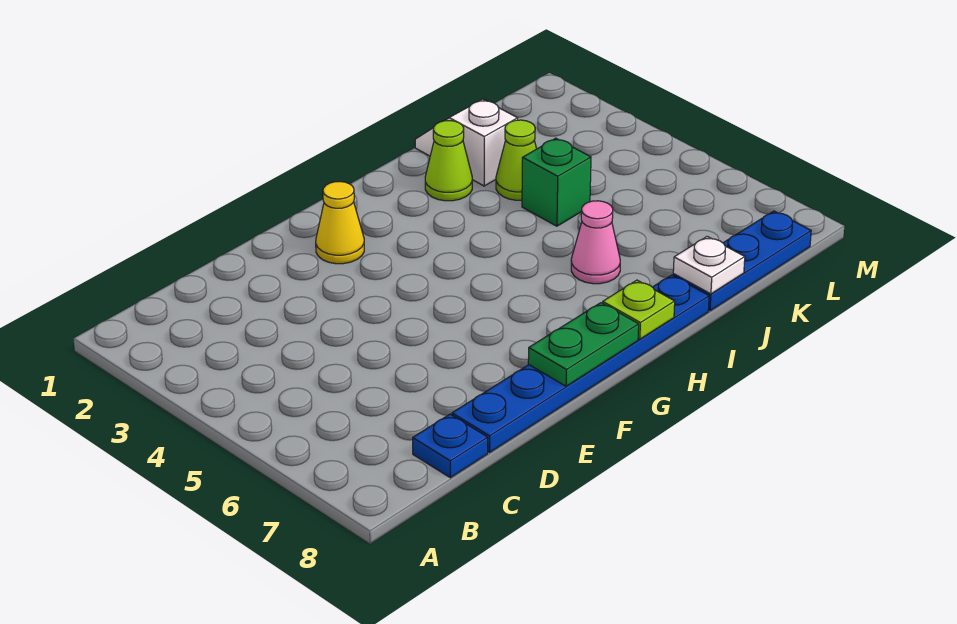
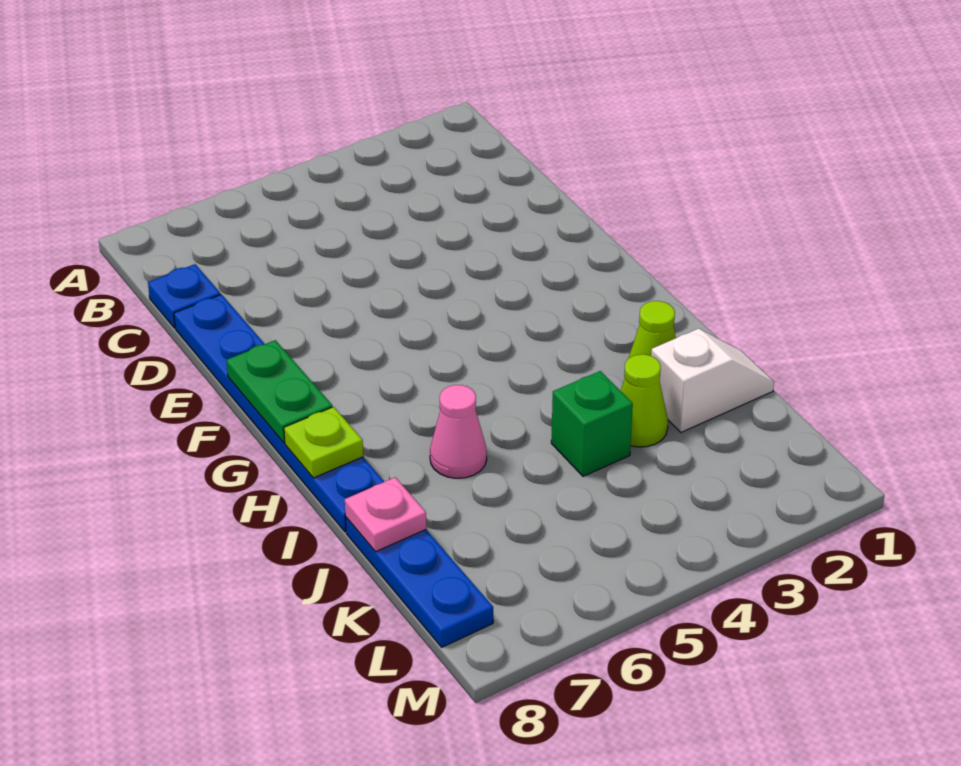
yellow cone F2 level 1 -> none
white plate J8 level 2 -> pink plate J8 level 2

